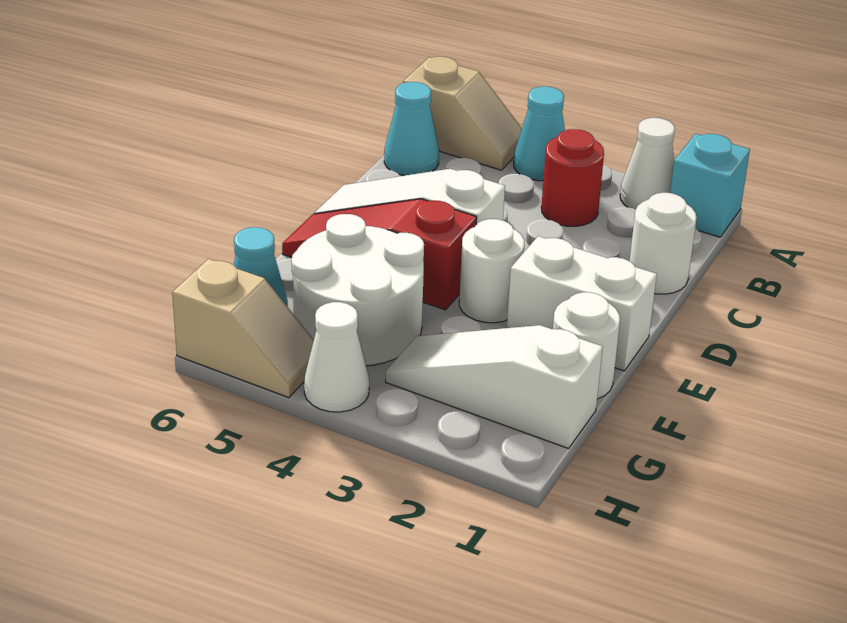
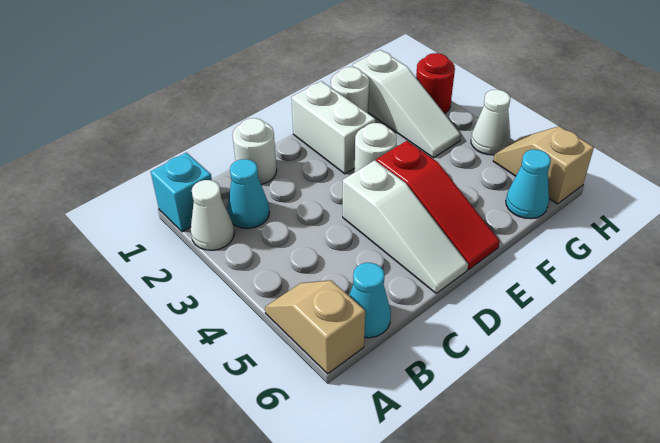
cyan cone A4 level 1 -> cyan cone B2 level 1
red round brick B3 level 1 -> red round brick H2 level 1
white round brick F4:G5 level 1 -> none

